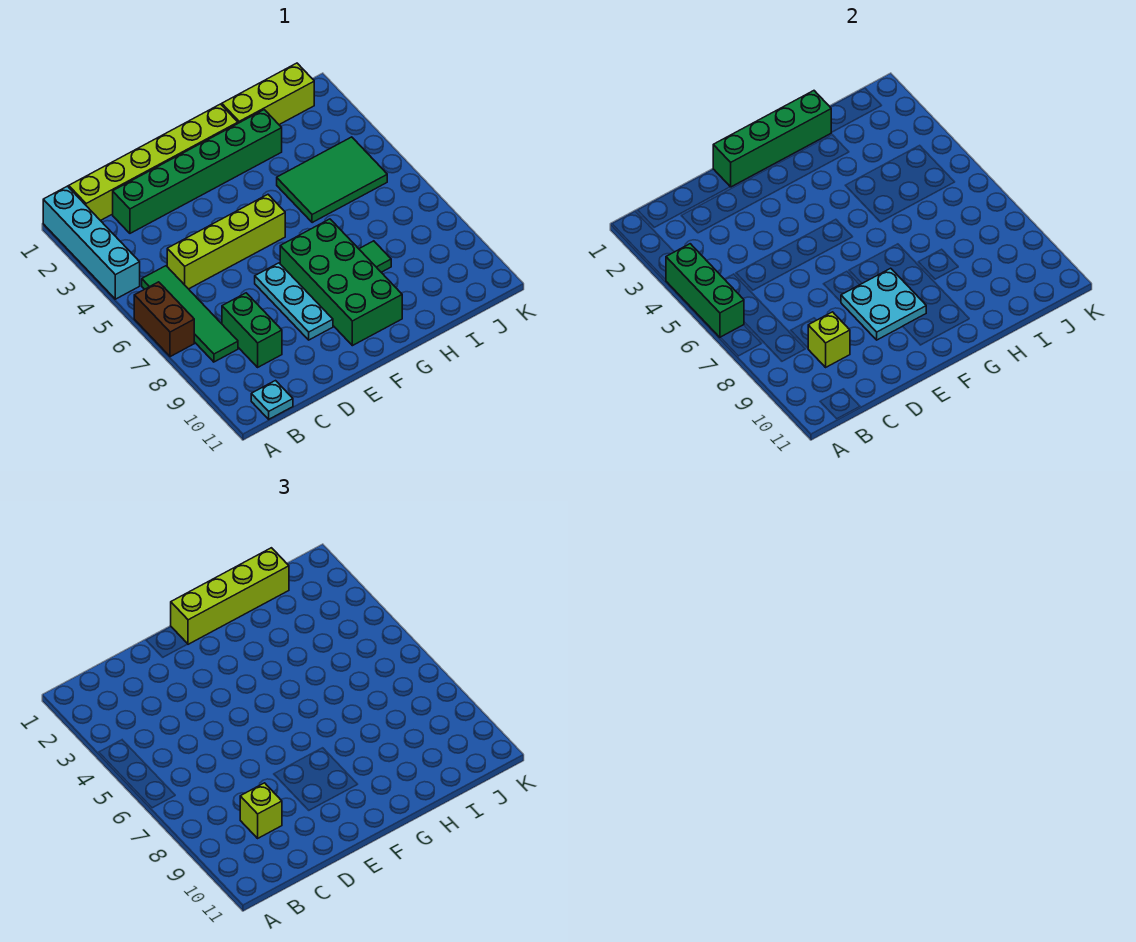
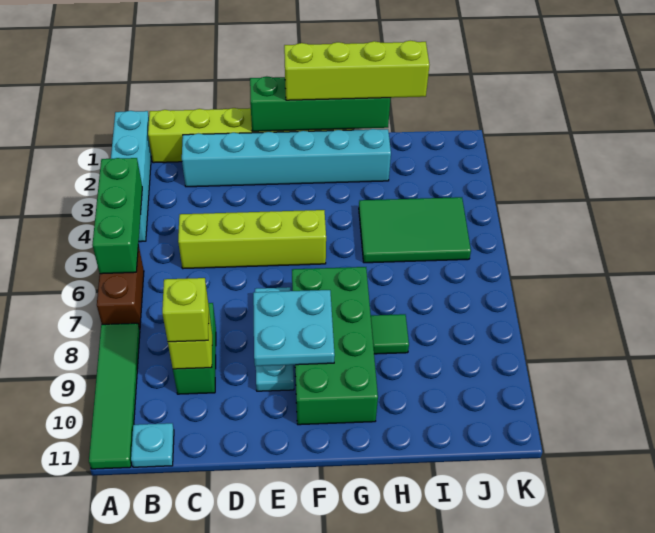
green tile B5:B8 level 1 -> green tile A8:A11 level 1
green brick C2:H2 level 1 -> cyan brick C2:H2 level 1
lime brick H1:J1 level 1 -> none

